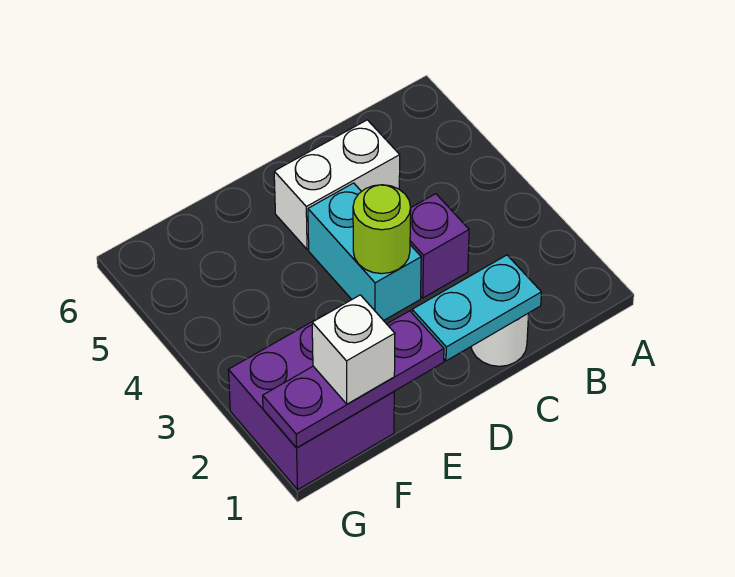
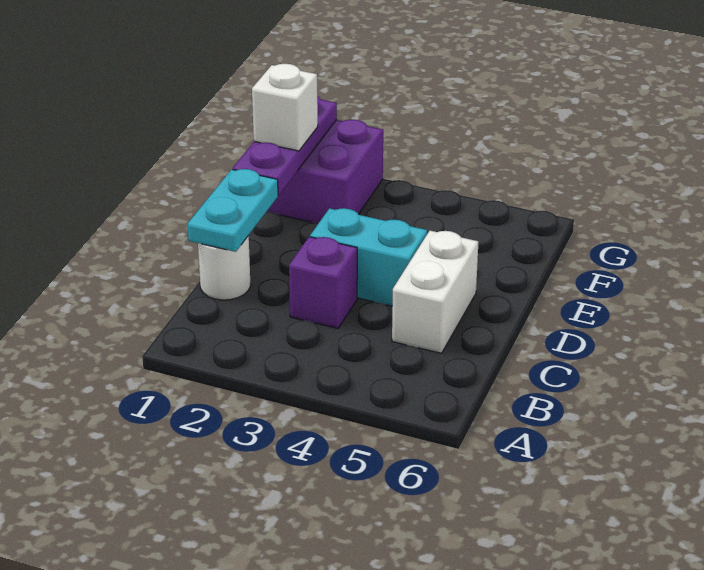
lime round brick D3 level 2 -> none

